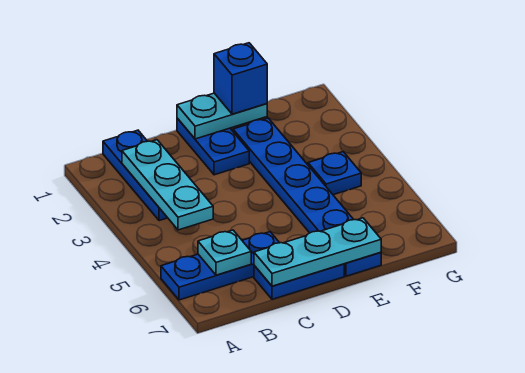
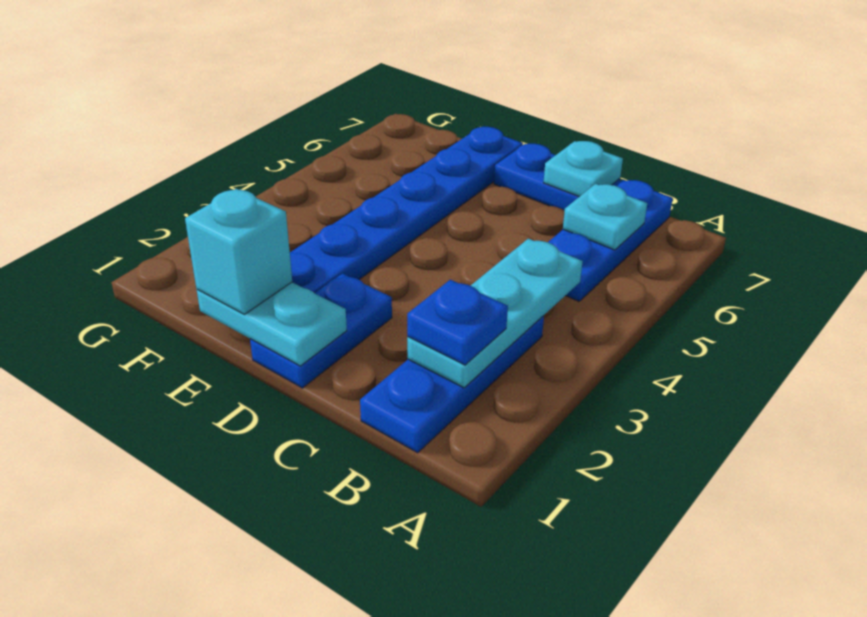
blue plate A6:C6 level 1 -> blue plate B5:B7 level 1
cyan plate C7:E7 level 2 -> cyan plate C7 level 2
blue brick E1 level 3 -> cyan brick E1 level 3
blue plate F4 level 1 -> blue plate B2 level 3

